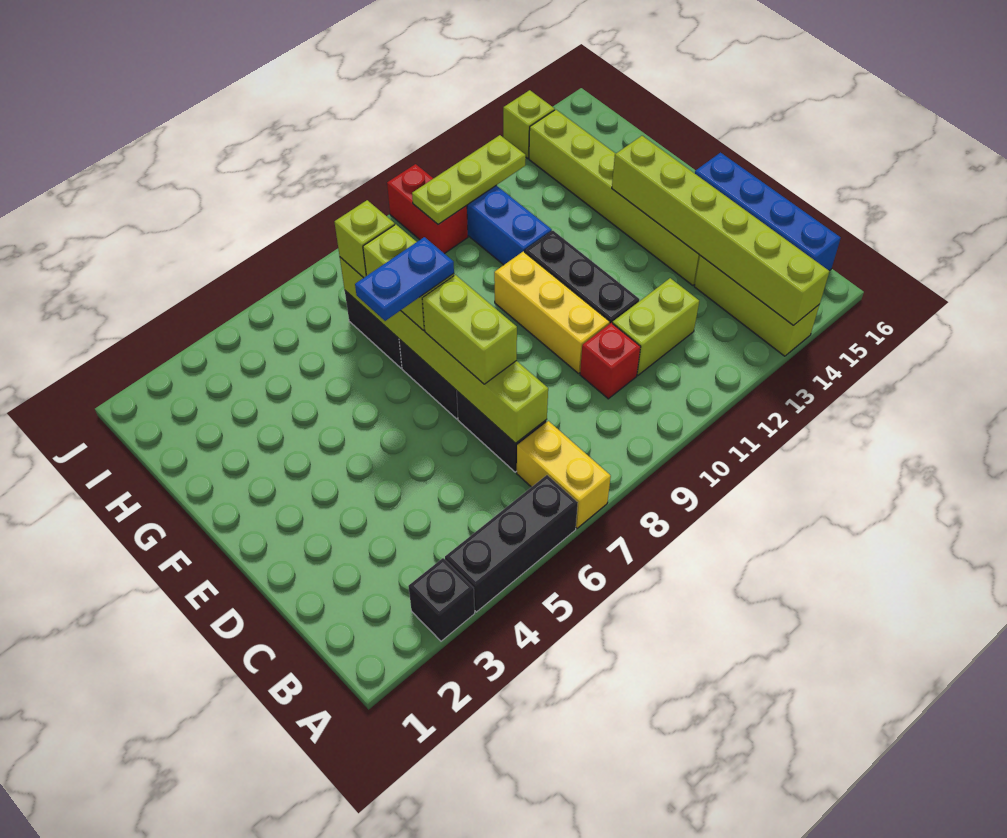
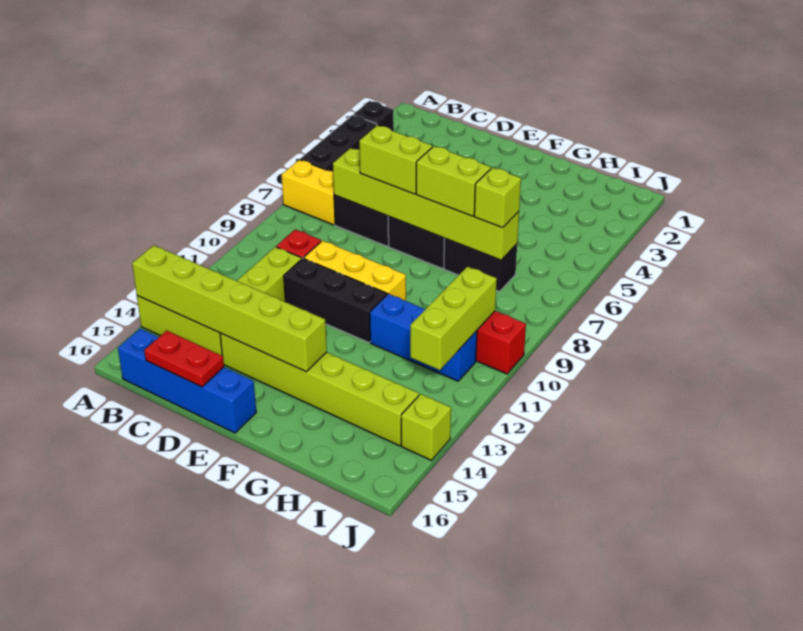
none -> red plate C16:D16 level 2
blue plate F6:F7 level 4 -> none
lime plate I10:I12 level 2 -> lime brick I10:I12 level 2

